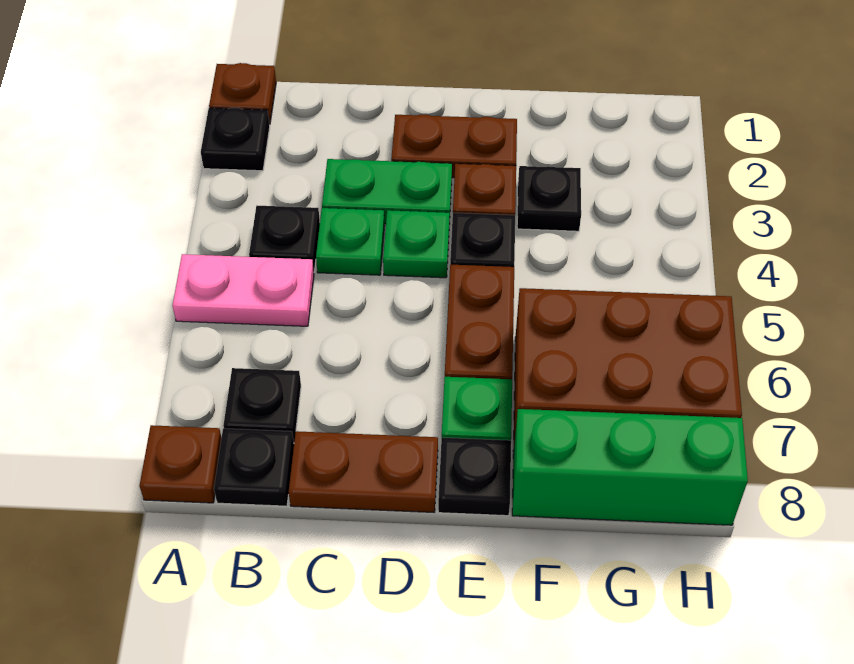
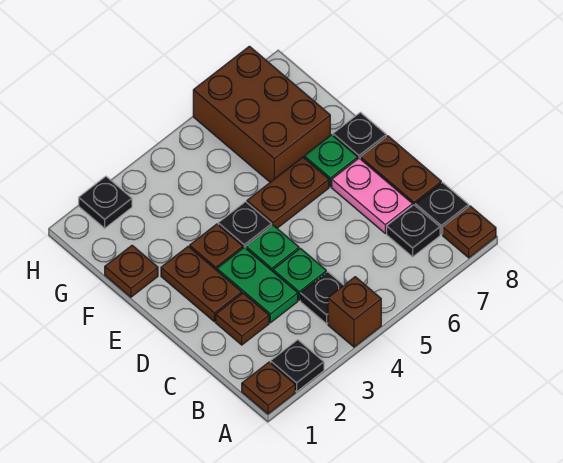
none -> brown brick A4 level 1
pink plate A5:B5 level 1 -> pink plate C7:D7 level 1
none -> brown plate C2 level 1
none -> brown plate F1 level 1
black plate F3 level 1 -> black plate H2 level 1
green brick F8:H8 level 1 -> none

